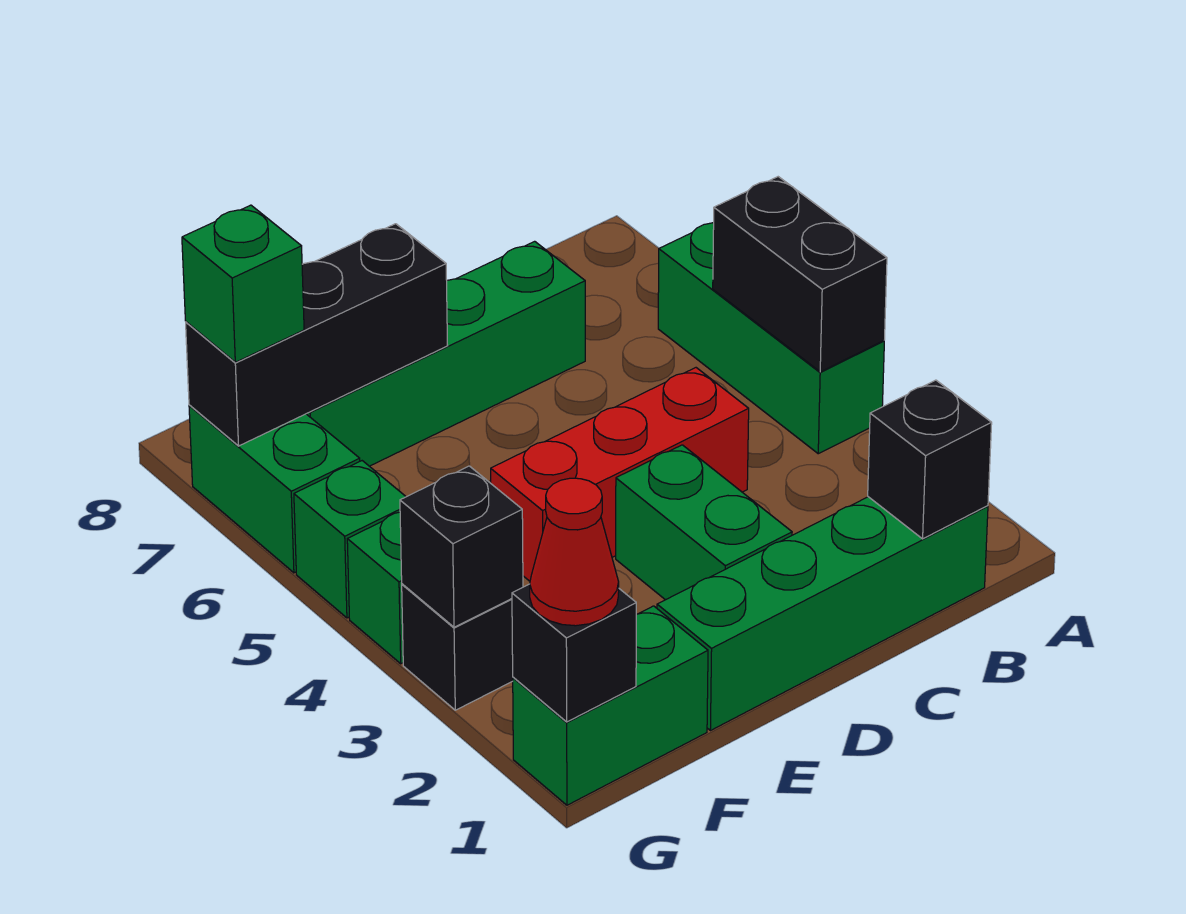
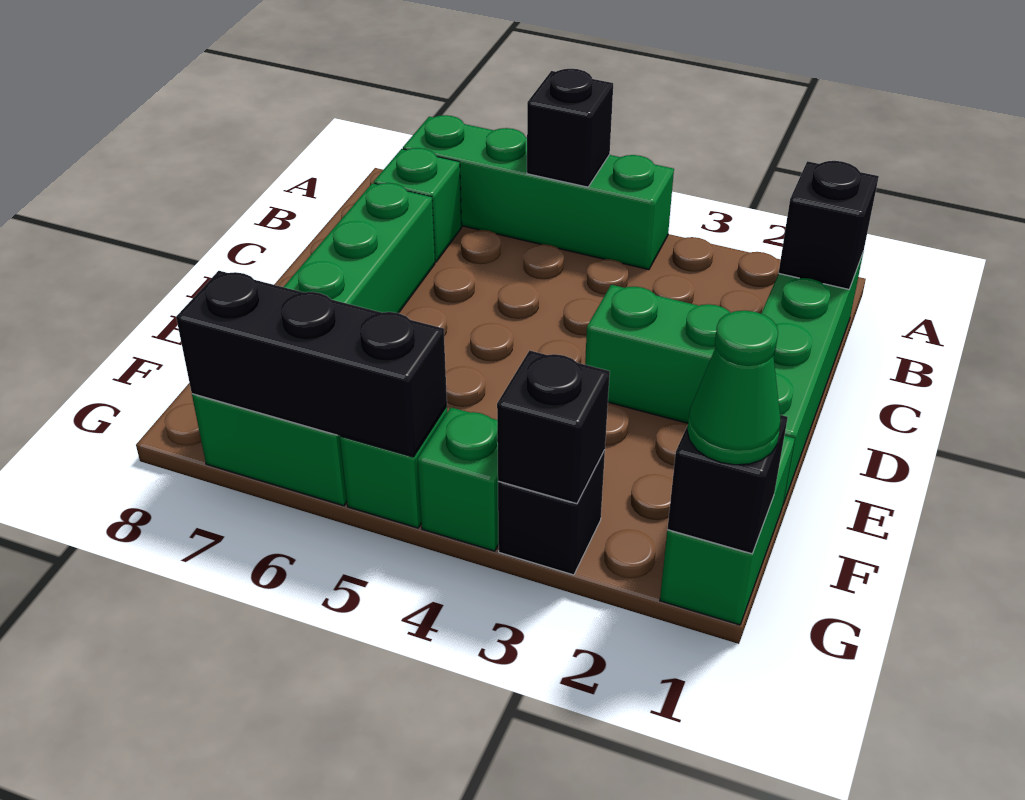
green brick A4:A6 level 1 -> green brick A4:A7 level 1
black brick A4:A5 level 2 -> black brick A5 level 2
red brick C4:E4 level 1 -> none
black brick E7:G7 level 2 -> black brick G5:G7 level 2
red cone G1 level 3 -> green cone G1 level 3
green brick G7 level 3 -> green brick B7 level 1

